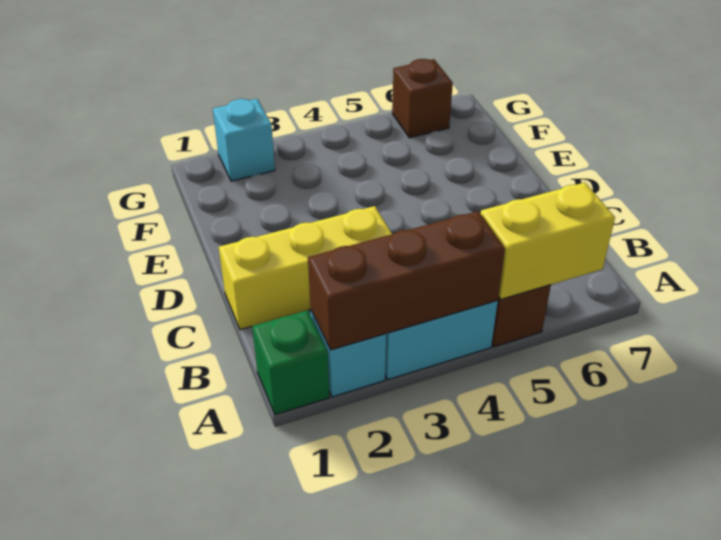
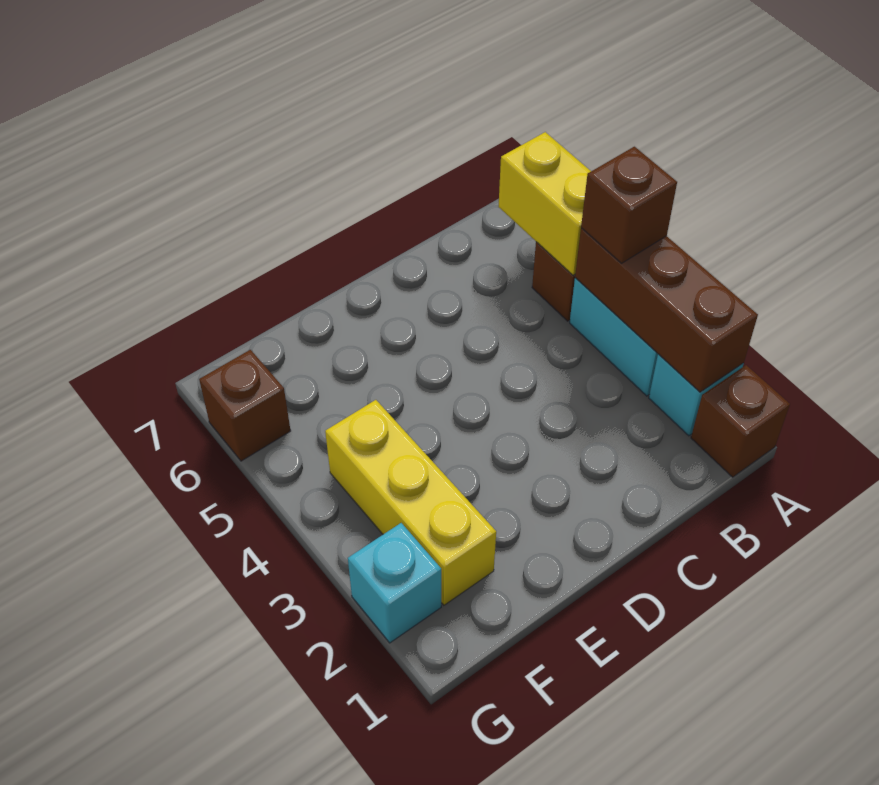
green brick A1 level 1 -> brown brick A1 level 1
none -> brown brick A4 level 3
yellow brick C1:C3 level 1 -> yellow brick F2:F4 level 1

